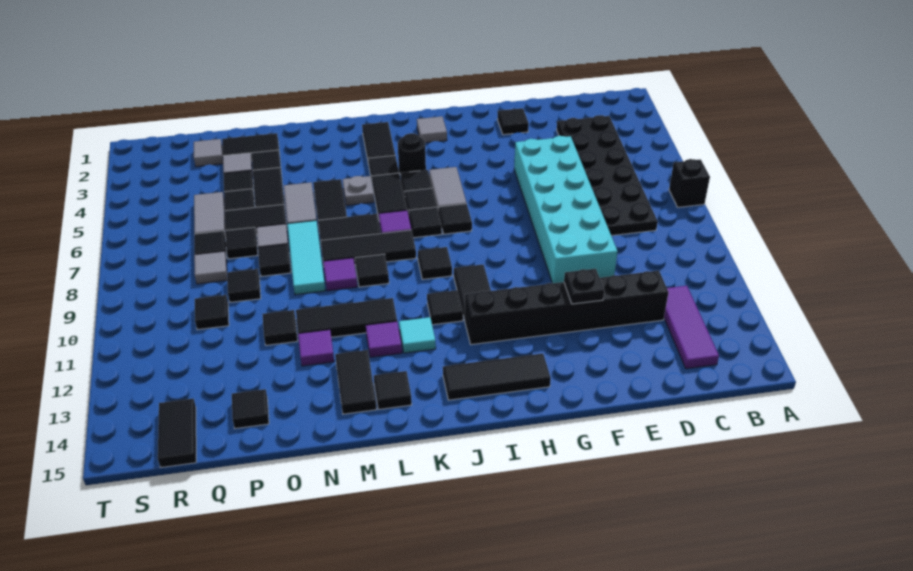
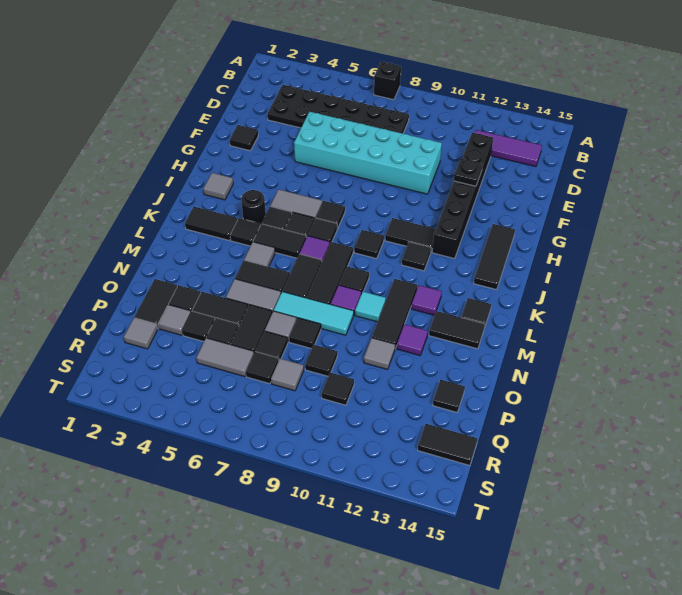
cyan tile K12 level 1 -> cyan tile M10 level 1
grey plate L5 level 1 -> grey tile L5 level 1
black tile O11 level 1 -> grey tile O11 level 1

